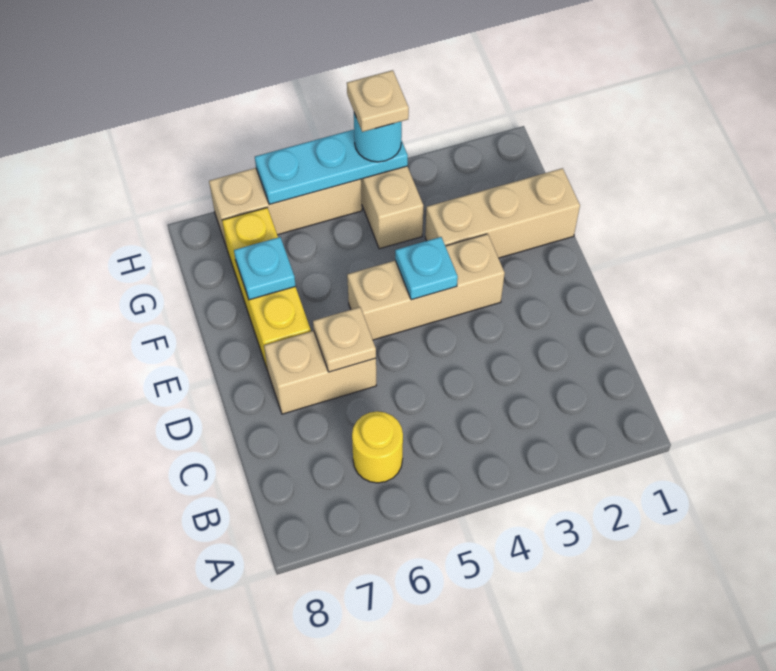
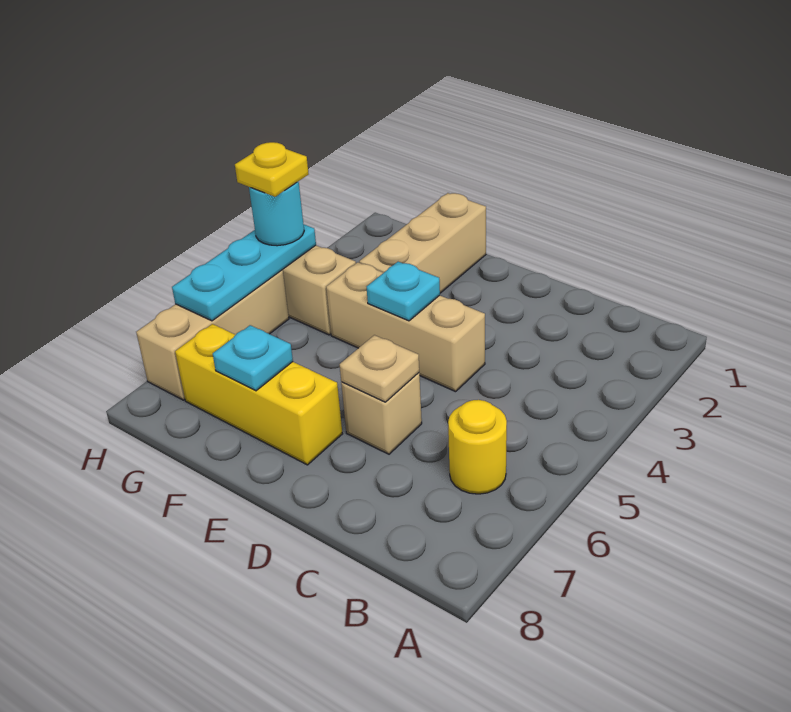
tan brick D6:D7 level 1 -> tan brick D6 level 1
tan brick E3:E5 level 1 -> tan brick D4:F4 level 1
tan plate H4 level 4 -> yellow plate H4 level 4

